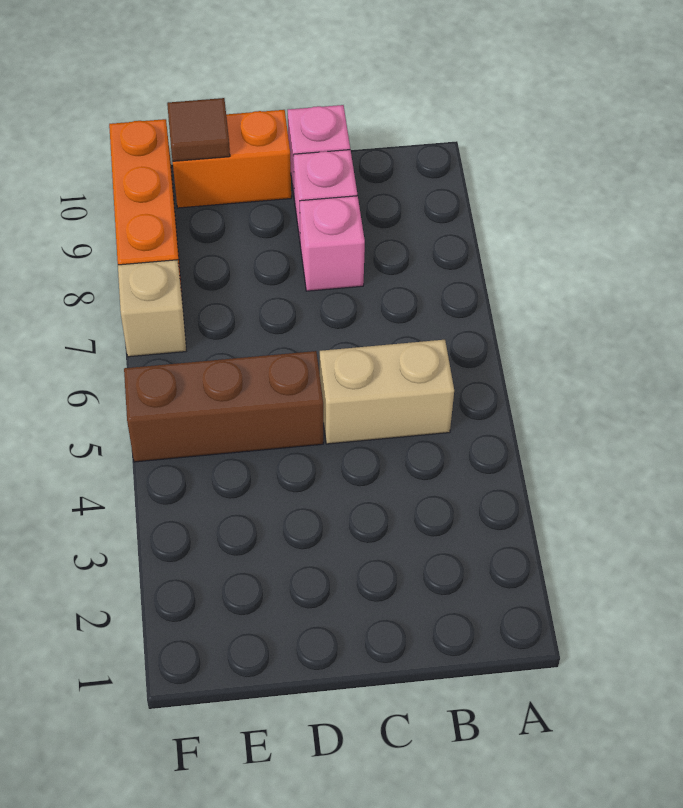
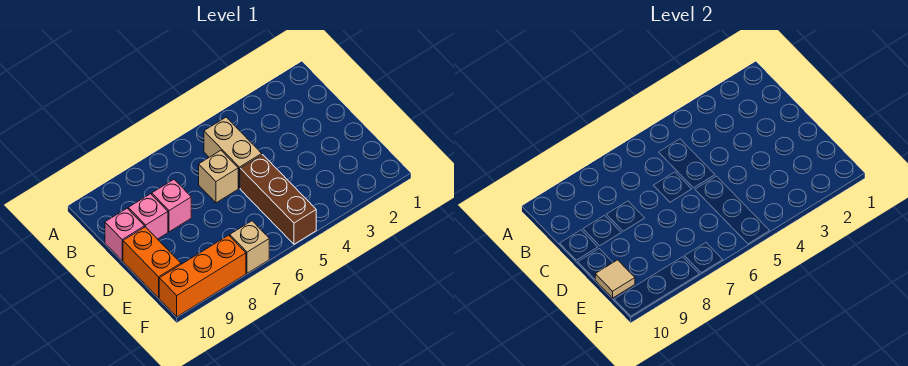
none -> tan brick C6 level 1
brown tile E10 level 2 -> tan tile E10 level 2

